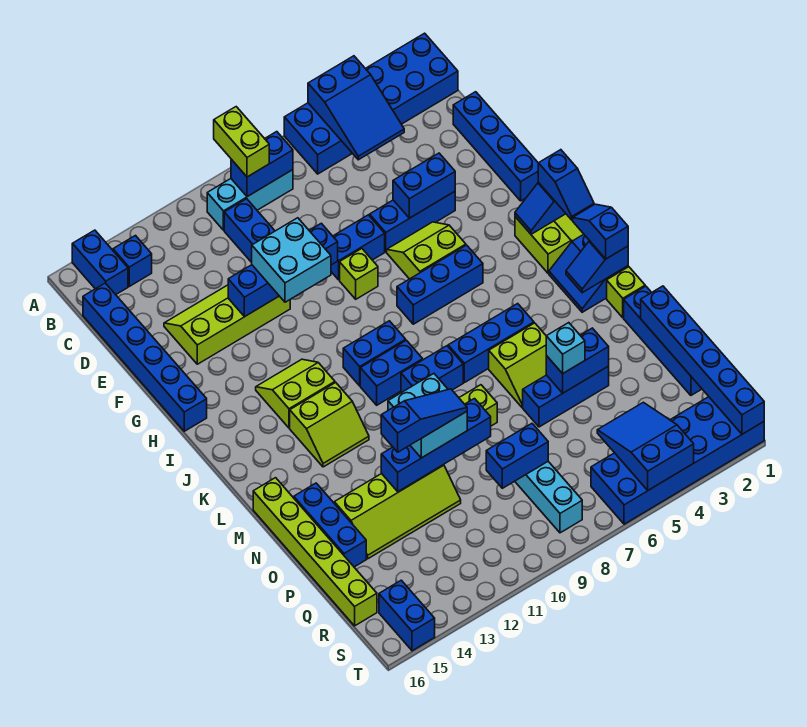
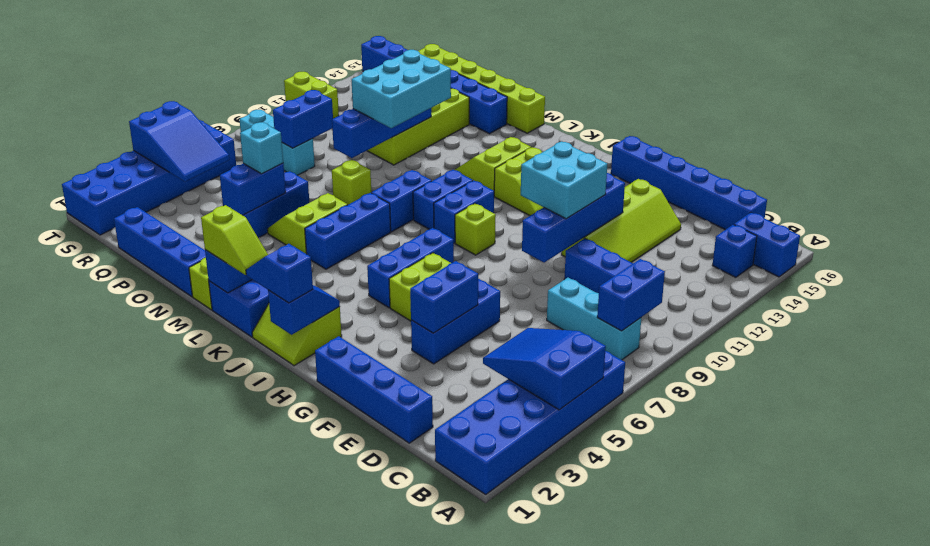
lime brick A9:B9 level 3 -> lime brick S11:T11 level 1
cyan brick B8:B10 level 1 -> cyan brick B8:D8 level 1
blue brick F7:F8 level 1 -> none
lime brick G8 level 1 -> lime brick I9 level 1
blue slope K1:L1 level 3 top L -> lime slope K1:L1 level 3 top L
cyan brick N10:O11 level 3 -> cyan brick N10:O12 level 3
blue brick O1:T1 level 2 -> none
blue slope O10:O12 level 4 top 12 -> none

